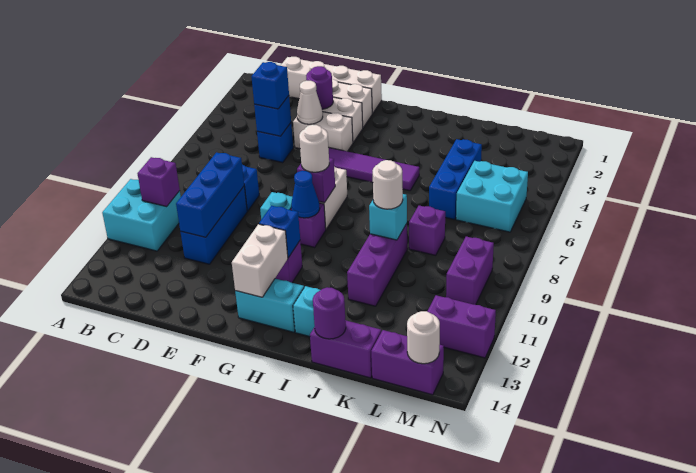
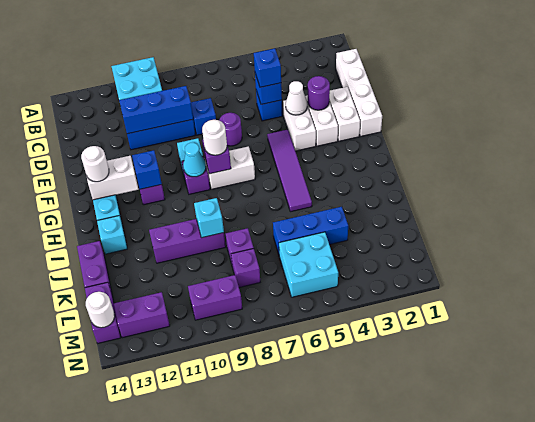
purple brick B10 level 2 -> purple brick L8 level 1
blue cone G9 level 2 -> cyan cone G9 level 2
white round brick J9 level 3 -> white round brick G13 level 3
purple round brick J14 level 2 -> purple round brick E7 level 1
purple brick M12:N12 level 1 -> purple brick M12:M13 level 1

